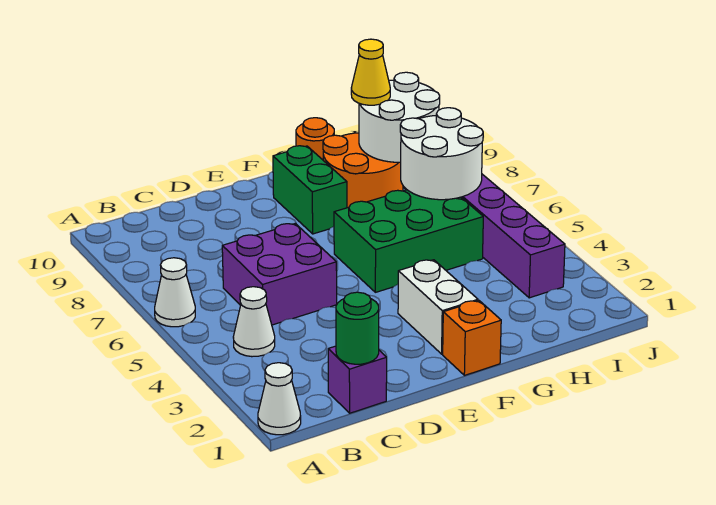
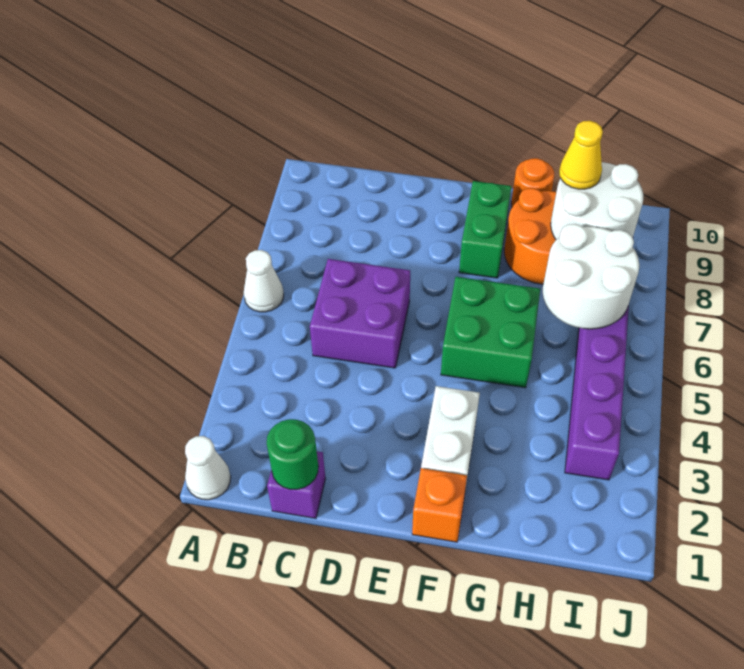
white cone B4 level 1 -> none
green brick F5:H6 level 1 -> green brick F5:G6 level 1

